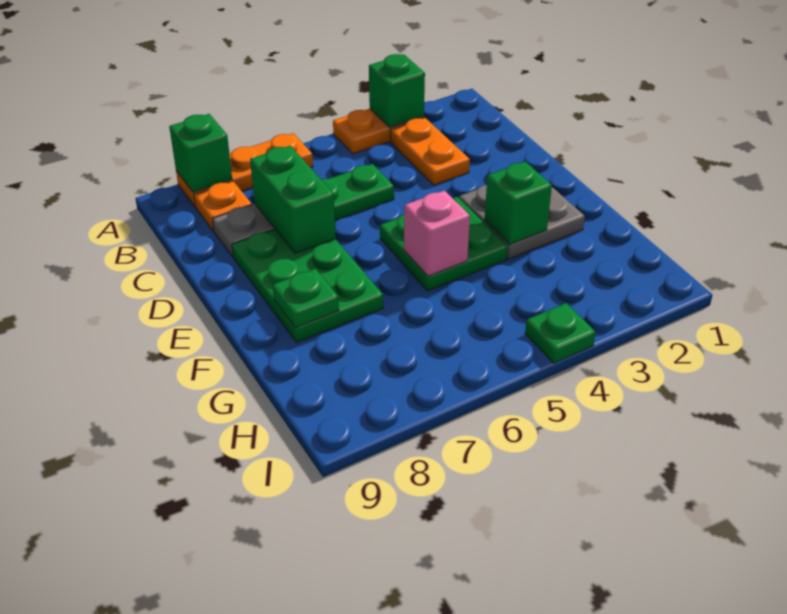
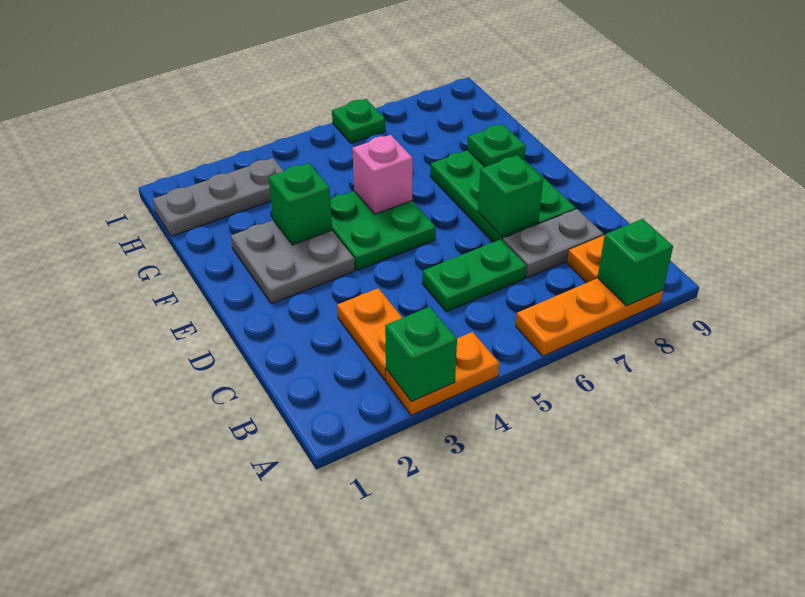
green brick C7:D7 level 2 -> green brick D7 level 2
none -> grey plate H1:H3 level 1
green plate I4 level 1 -> green plate I6 level 1

